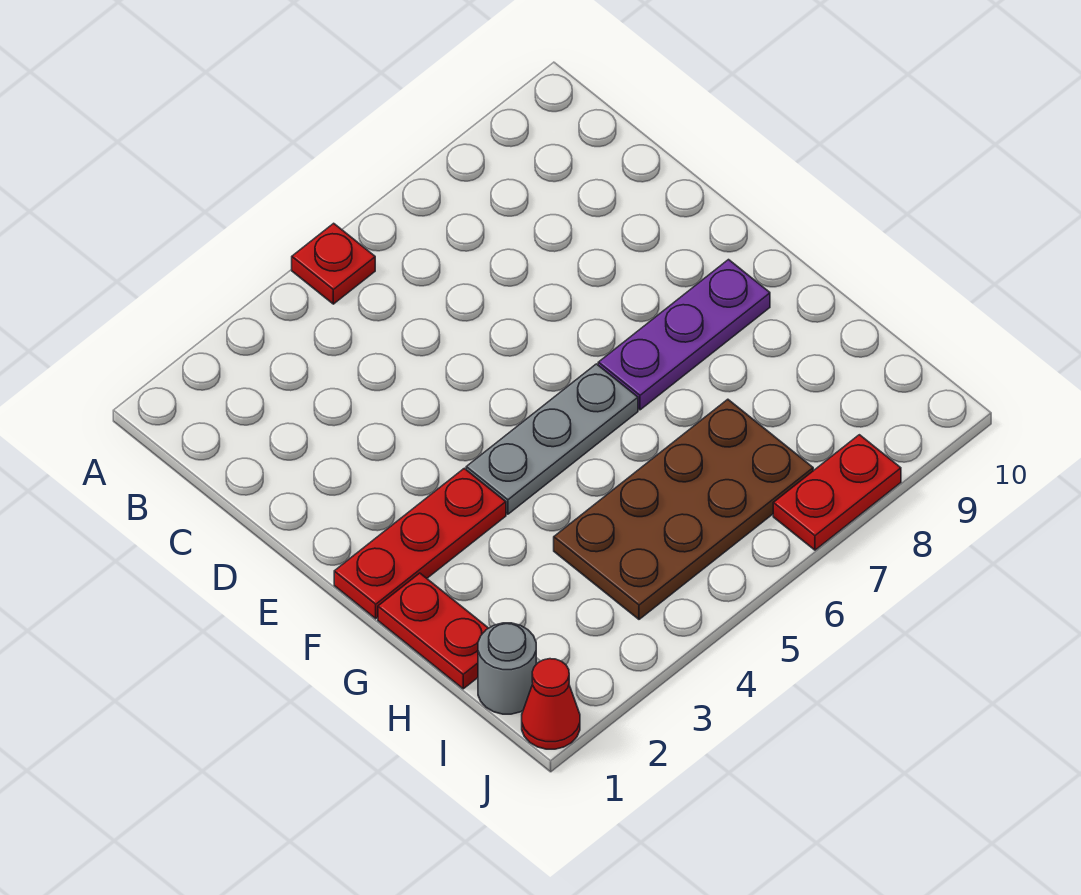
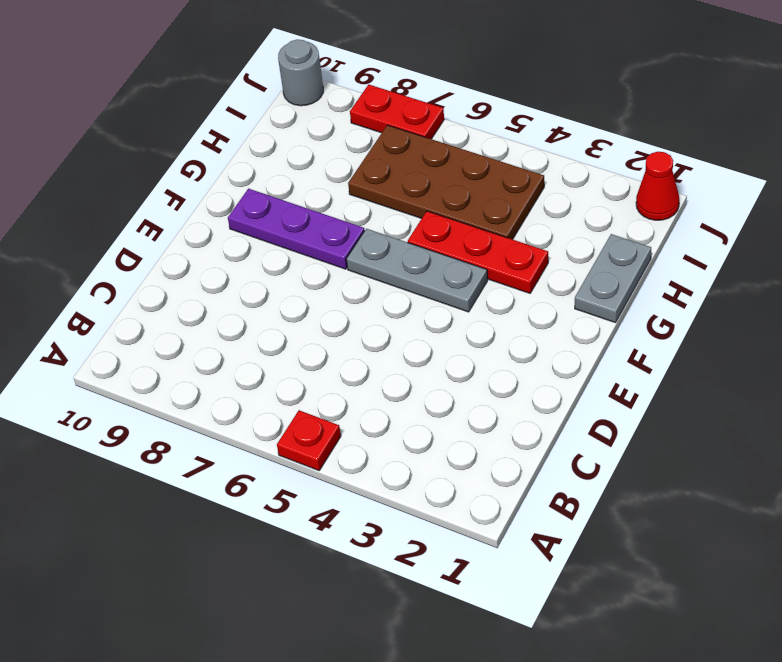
red plate F1:F3 level 1 -> red plate G3:G5 level 1
red plate G1:H1 level 1 -> grey plate G1:H1 level 1
grey round brick I1 level 1 -> grey round brick J10 level 1

